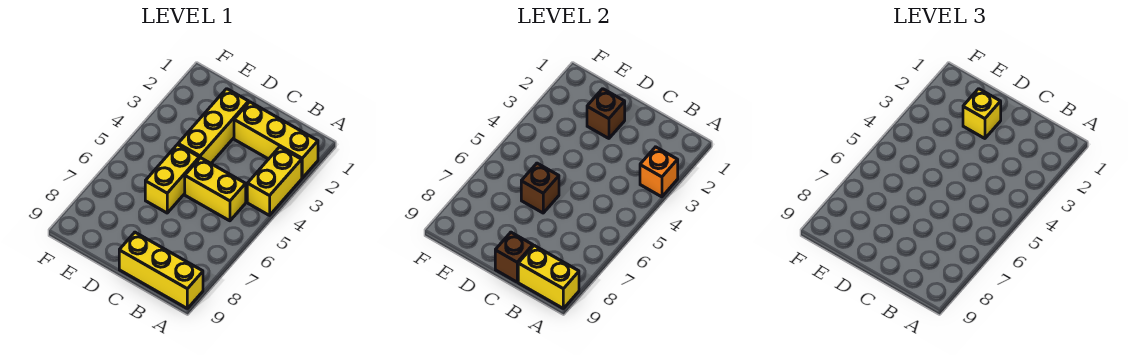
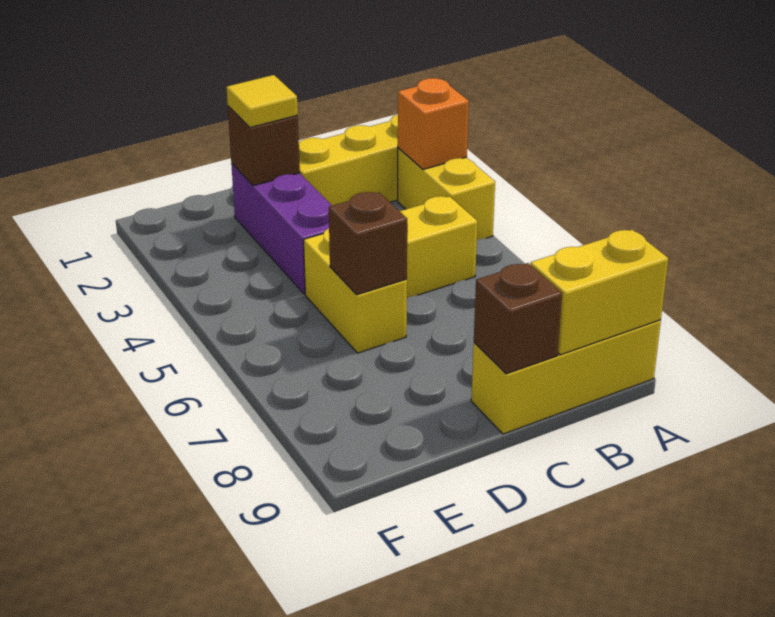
yellow brick D2:D4 level 1 -> purple brick D2:D4 level 1
yellow brick D2 level 3 -> yellow tile D2 level 3

